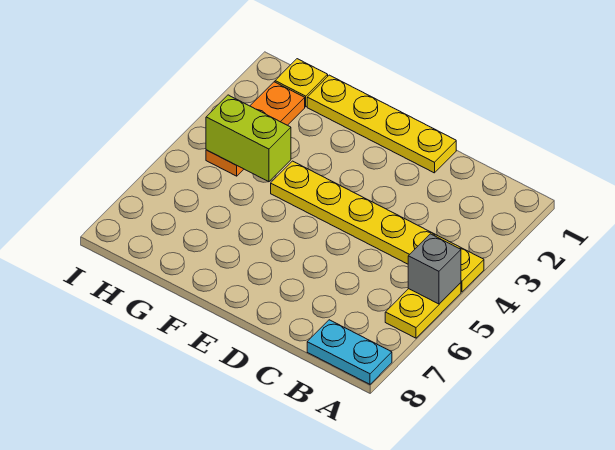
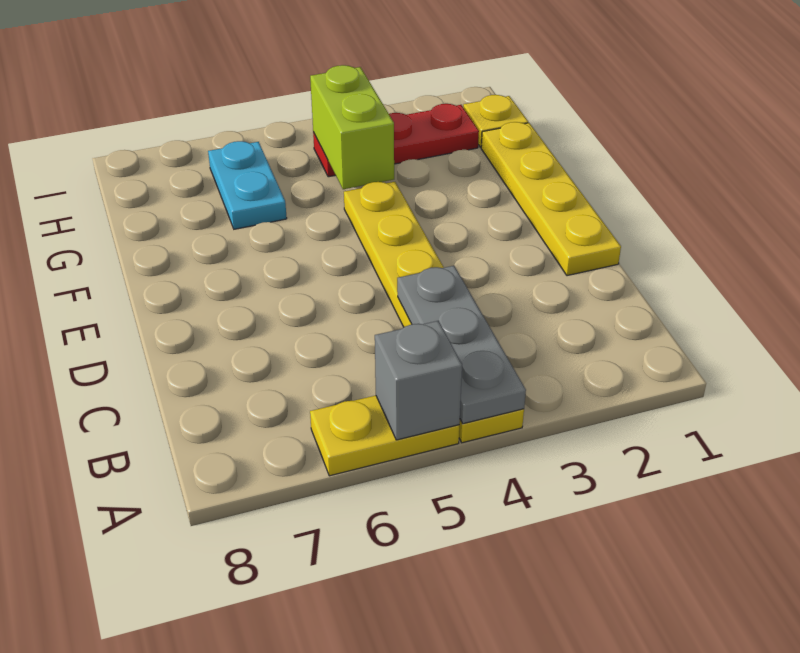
none -> grey plate A4:C4 level 2
cyan plate A8:B8 level 1 -> cyan plate G6:H6 level 1
orange plate H2:H4 level 1 -> red plate H2:H4 level 1

